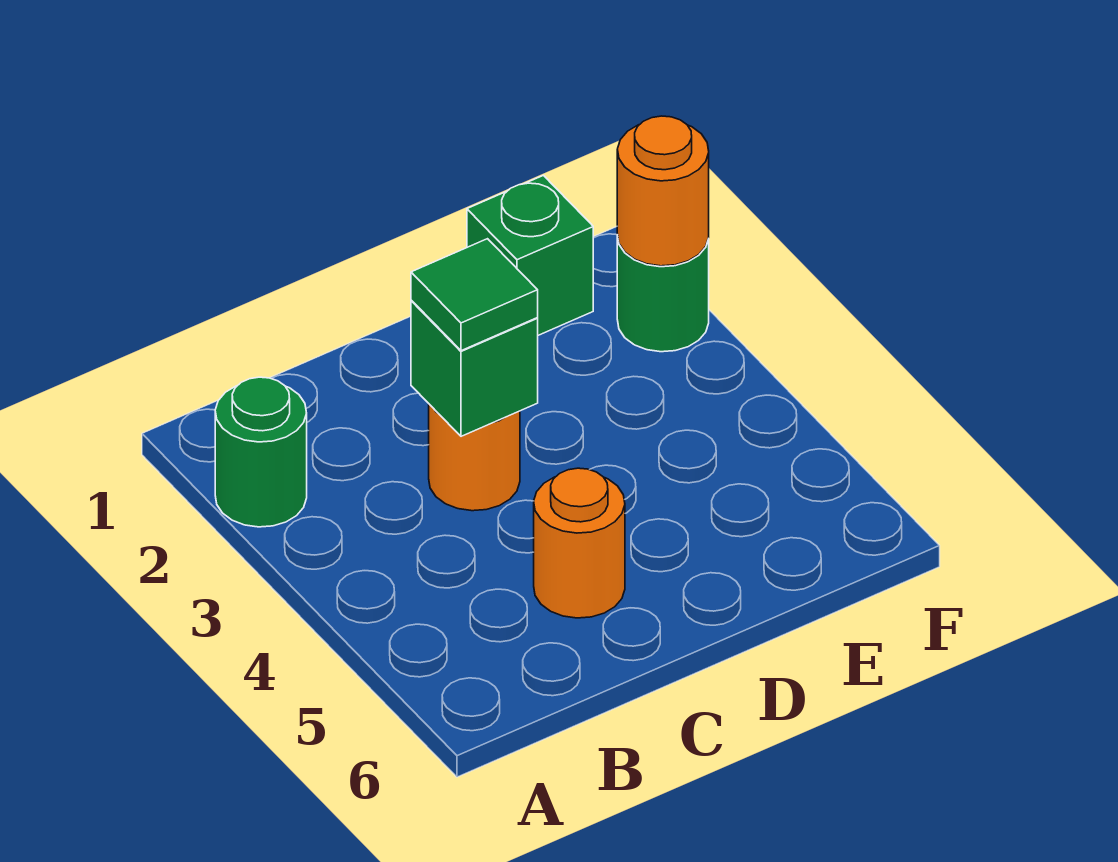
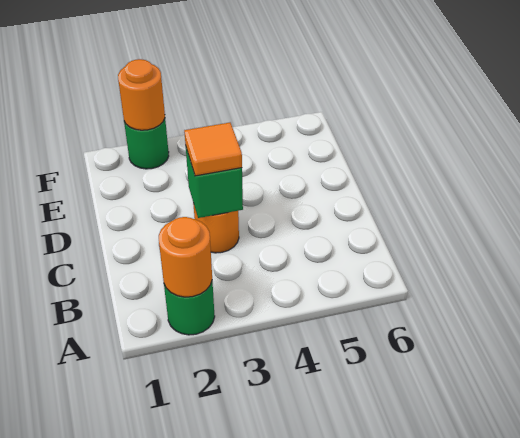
green tile C3 level 3 -> orange tile C3 level 3
orange round brick C5 level 1 -> orange round brick A2 level 2
green brick E1 level 1 -> none

